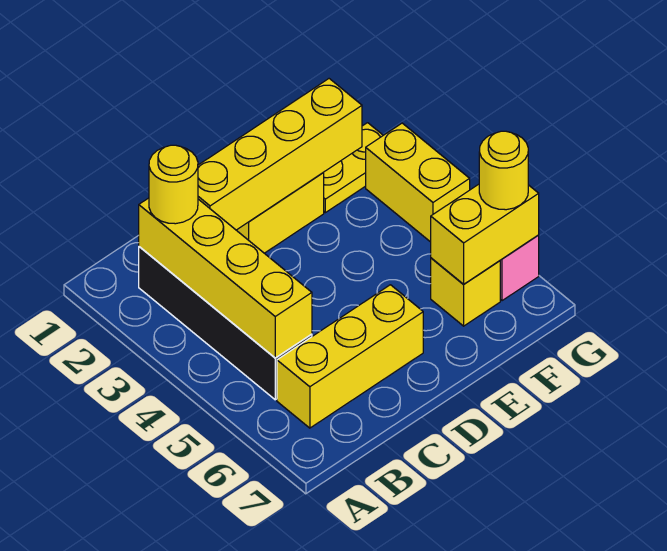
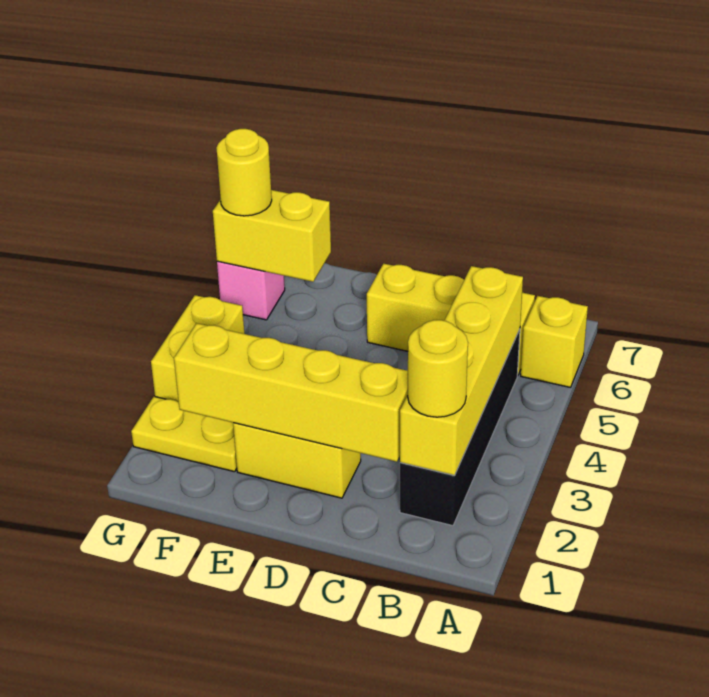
yellow brick F6 level 1 -> yellow brick A6 level 1

